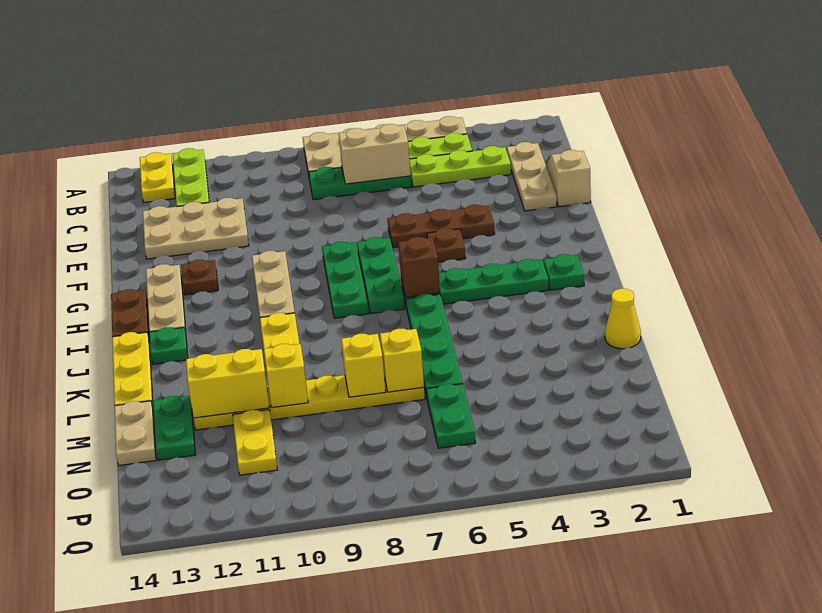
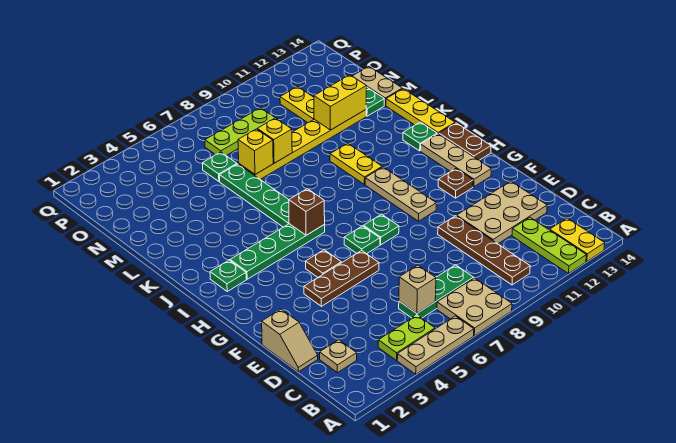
none -> brown plate B10:E10 level 1
tan plate C2:E2 level 1 -> tan plate C2 level 1
lime plate C3:C5 level 1 -> lime plate O7:O9 level 1
tan brick C6:C7 level 2 -> tan brick C6 level 2
green plate G7:I7 level 1 -> green plate G7 level 1
green plate G8:I8 level 1 -> green plate G8 level 1
yellow cone L1 level 1 -> none
yellow brick M10 level 2 -> none
green plate N6:O6 level 1 -> green plate N6 level 1

